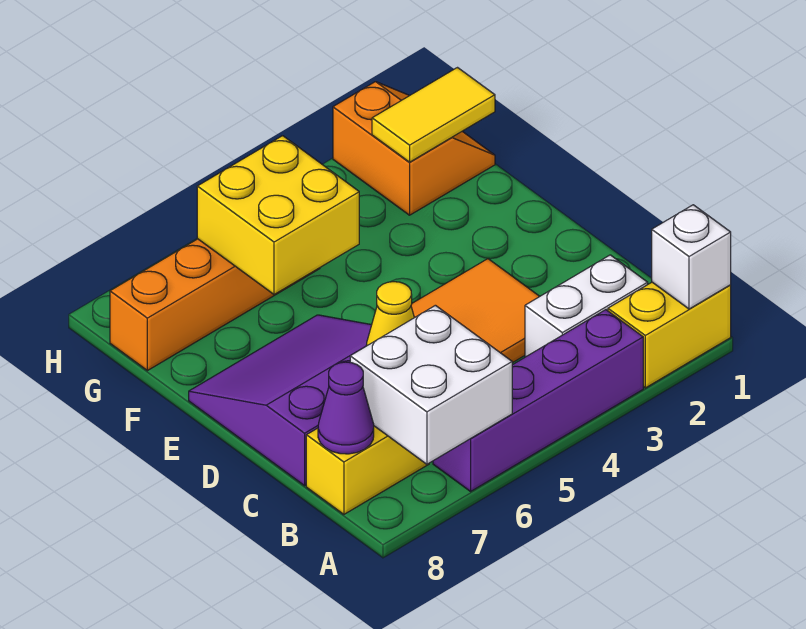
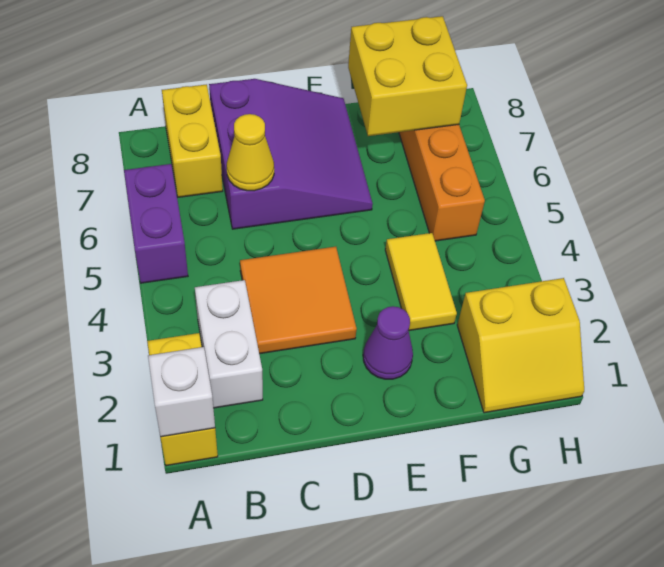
purple brick A3:A6 level 1 -> purple brick A5:A6 level 1
white brick A6:B7 level 2 -> none
purple cone B8 level 2 -> purple cone E2 level 1
yellow brick F5:G6 level 2 -> yellow brick F7:G8 level 2
orange slope G1:H2 level 1 top 2 -> yellow slope G1:H2 level 1 top 2
yellow tile G1:G2 level 2 -> yellow tile F3:F4 level 1

